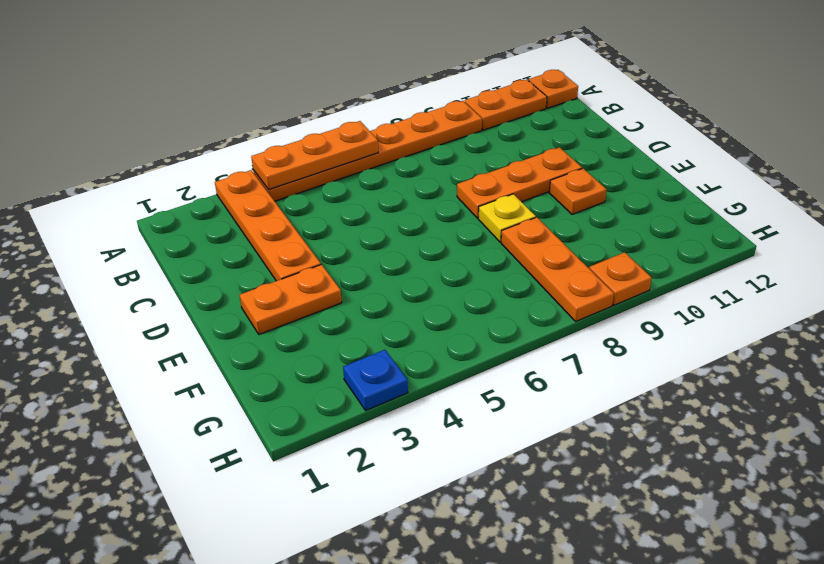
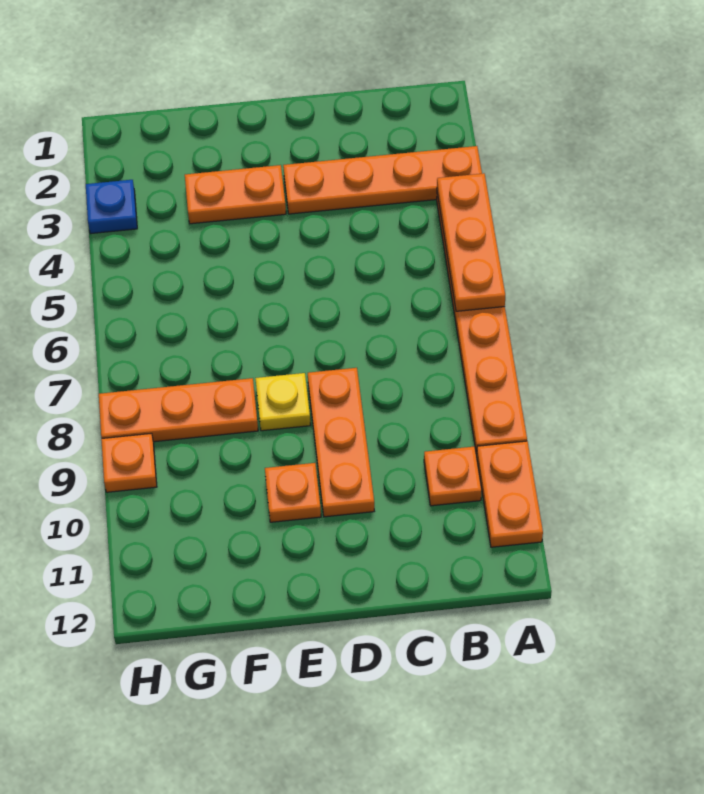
orange plate A12 level 1 -> orange plate B10 level 1
orange plate E2:E3 level 1 -> orange plate E3:F3 level 1

